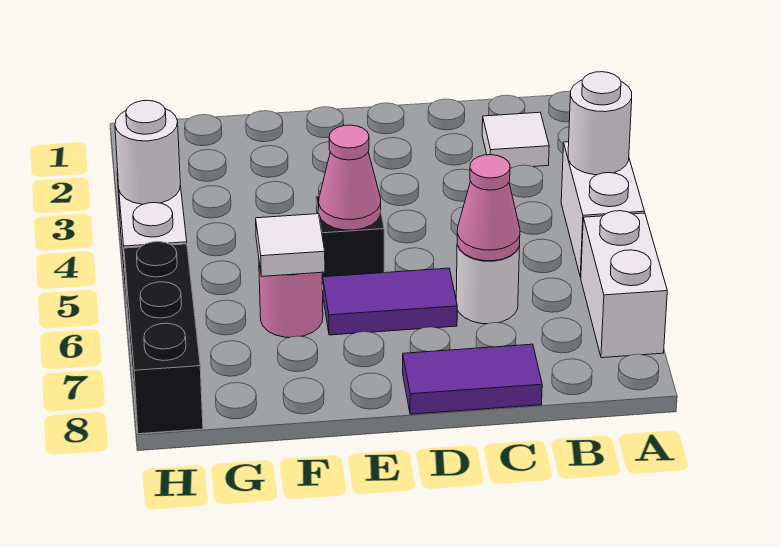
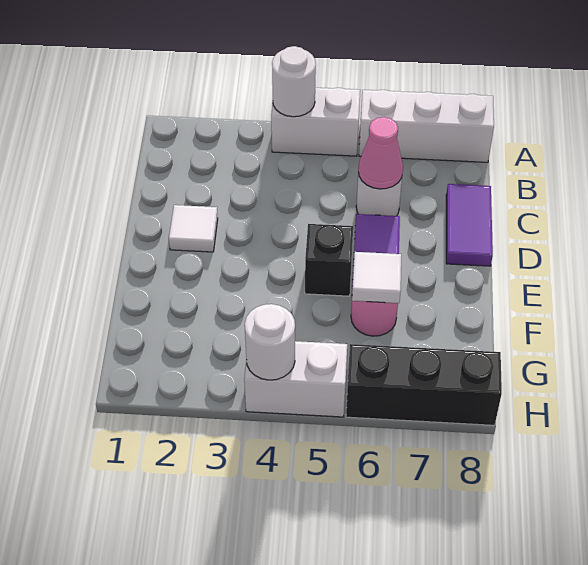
white brick A6:A7 level 1 -> white brick A6:A8 level 1
white tile B2 level 1 -> white tile D2 level 1
pink cone E5 level 2 -> none

